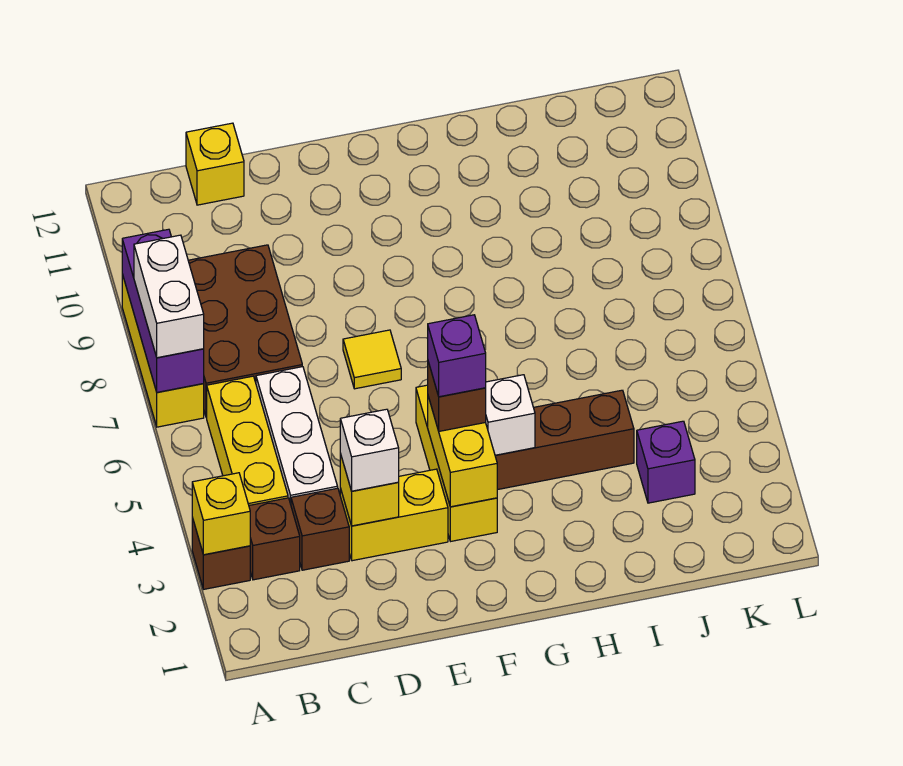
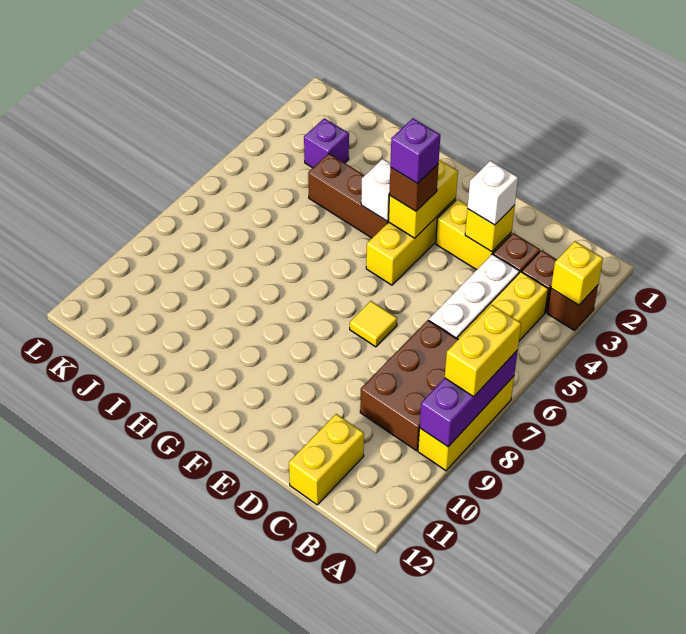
white brick A7:A8 level 3 -> yellow brick A7:A8 level 3
yellow brick C12 level 1 -> yellow brick C11:C12 level 1

